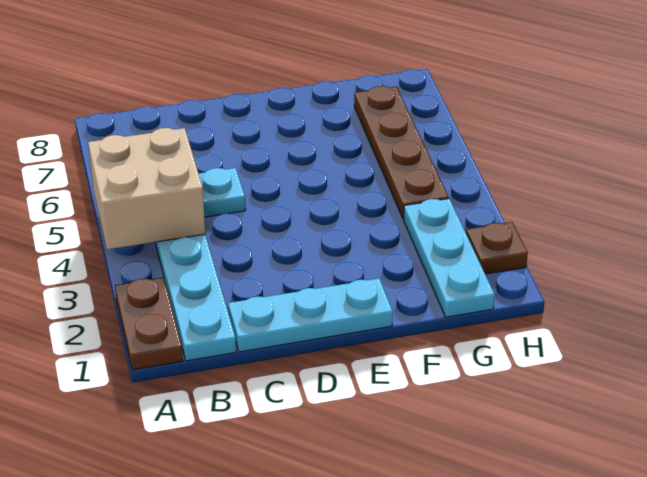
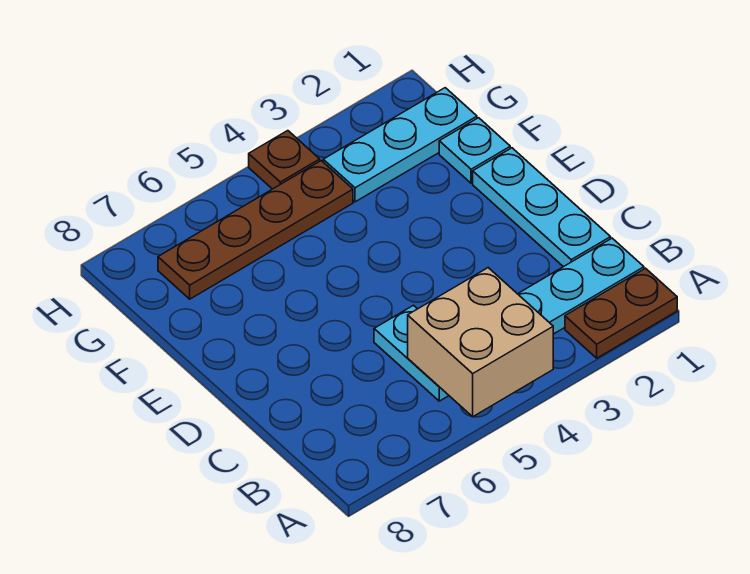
none -> cyan plate F1 level 1
brown plate H2 level 1 -> brown plate H4 level 1

